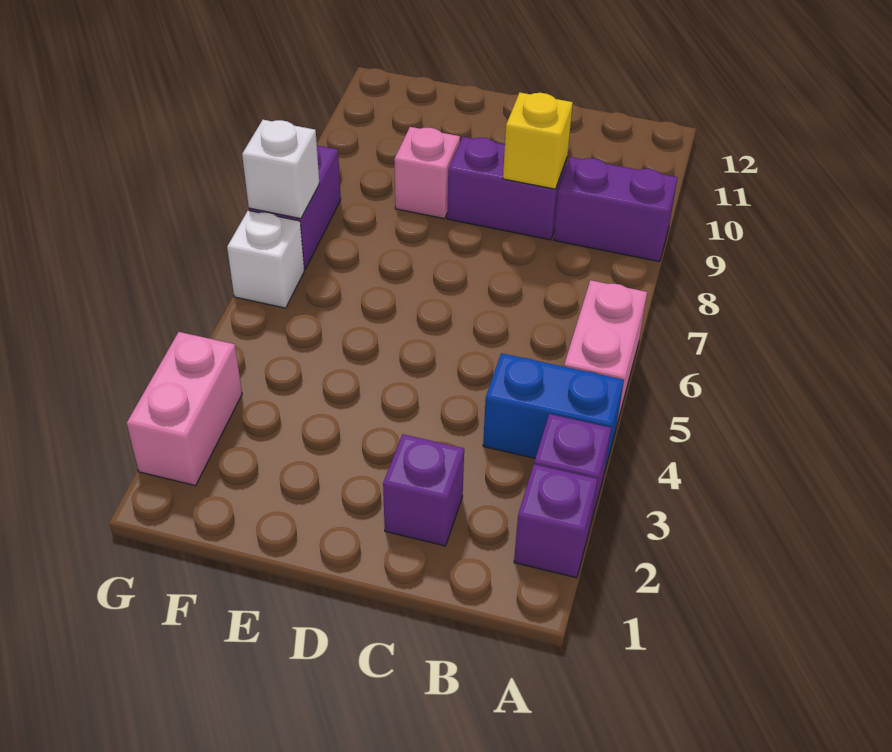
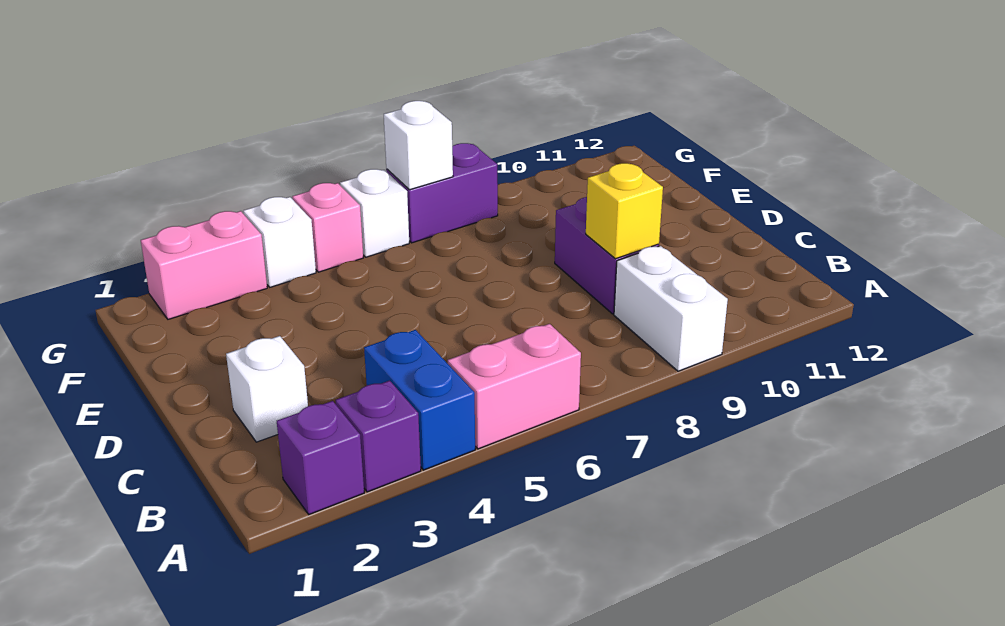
purple brick A9:B9 level 1 -> white brick A9:B9 level 1
purple brick C2 level 1 -> white brick C2 level 1
pink brick E9 level 1 -> pink brick G5 level 1
none -> white brick G4 level 1

